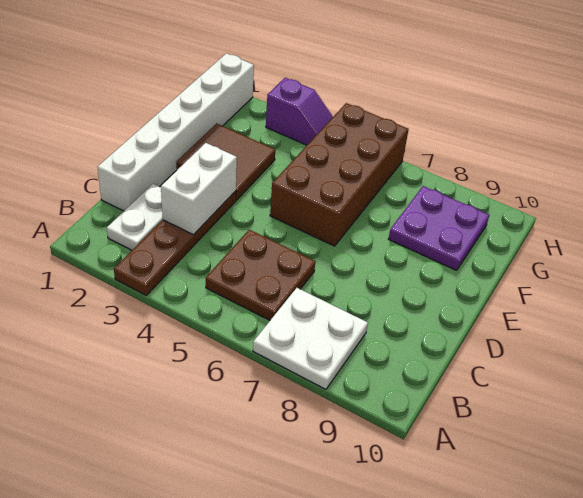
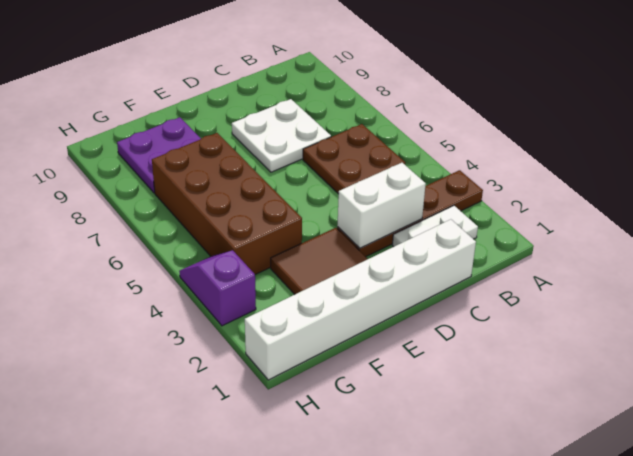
white plate A7:B8 level 1 -> white plate C7:D8 level 1
brown brick E5:H6 level 1 -> brown brick F4:G7 level 1

